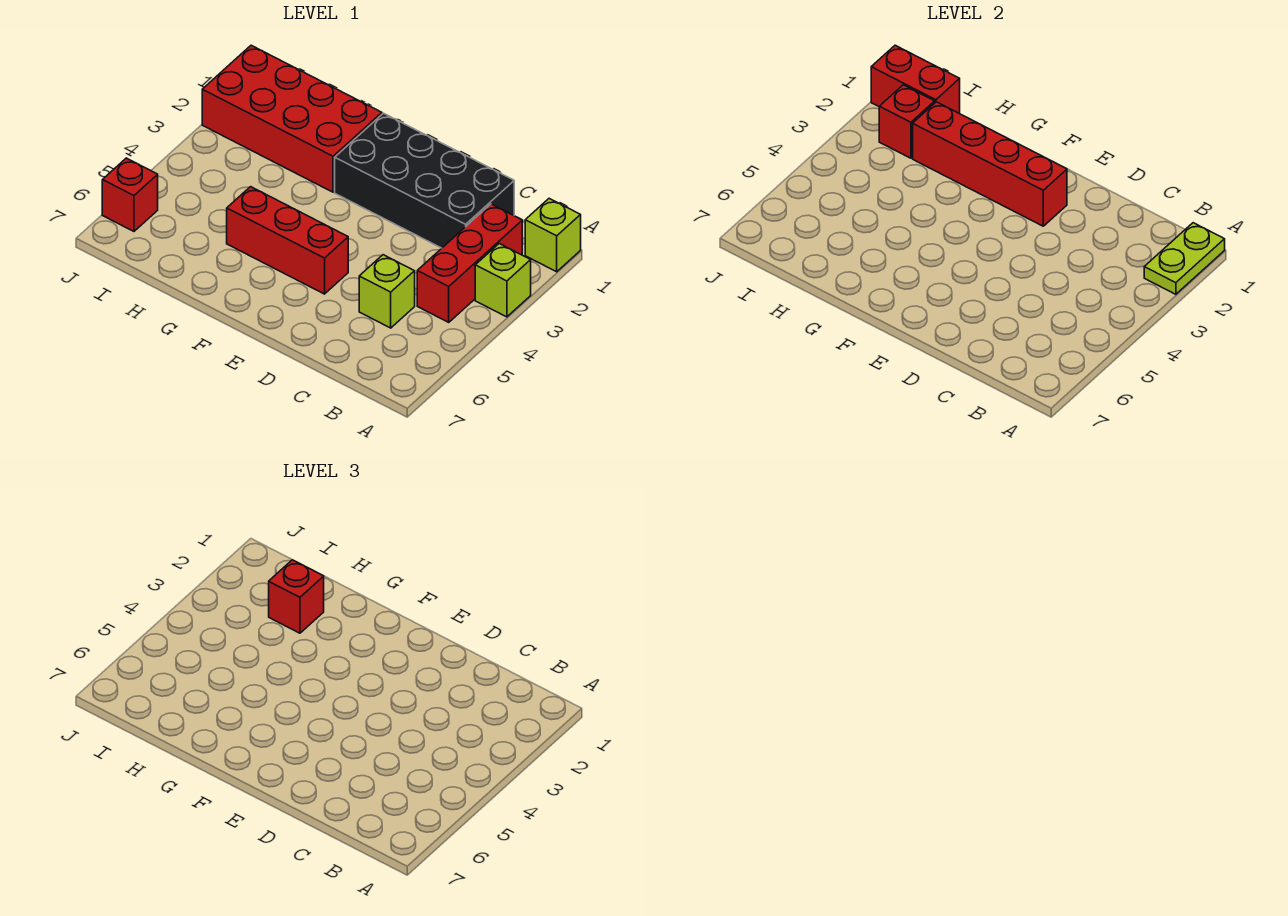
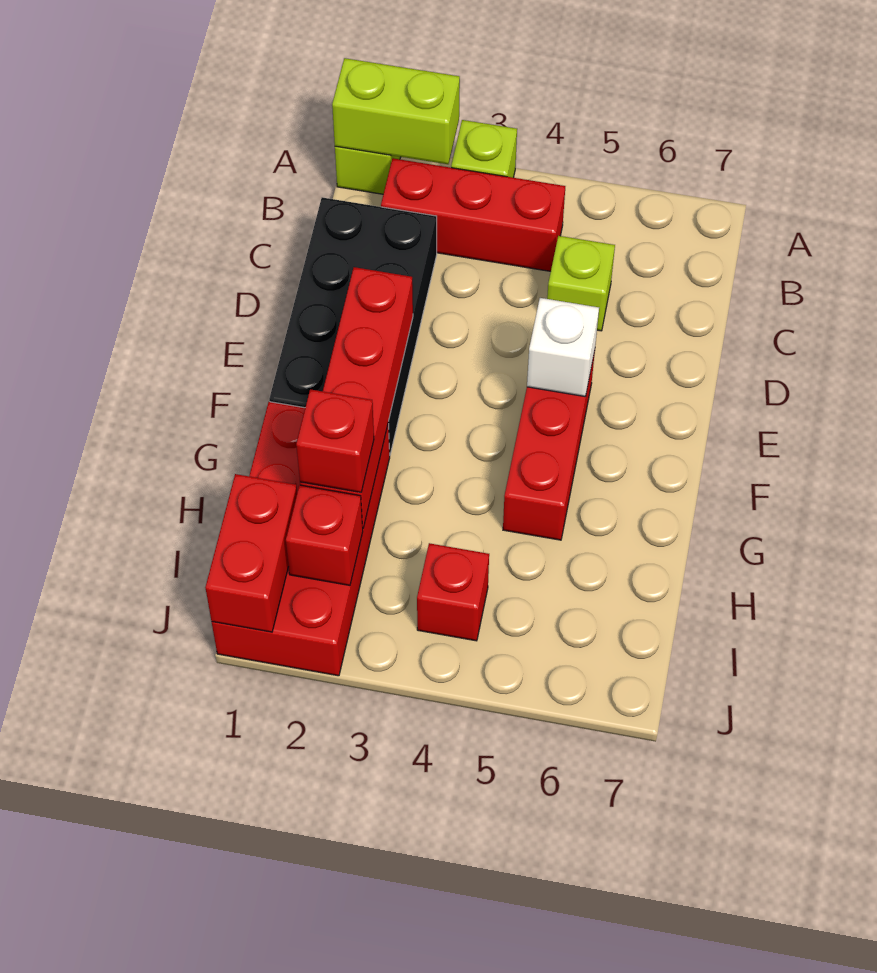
lime plate A1:A2 level 2 -> lime brick A1:A2 level 2
none -> white brick E5 level 2
red brick J6 level 1 -> red brick I4 level 1

